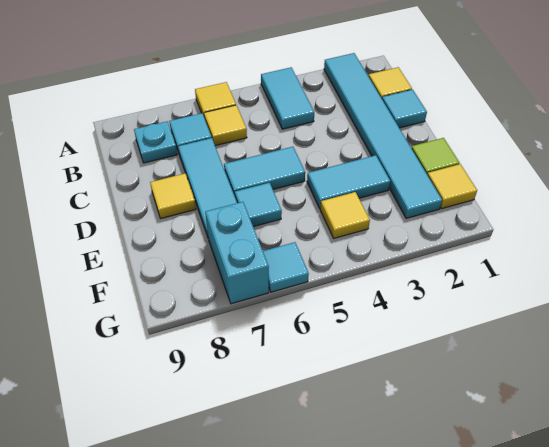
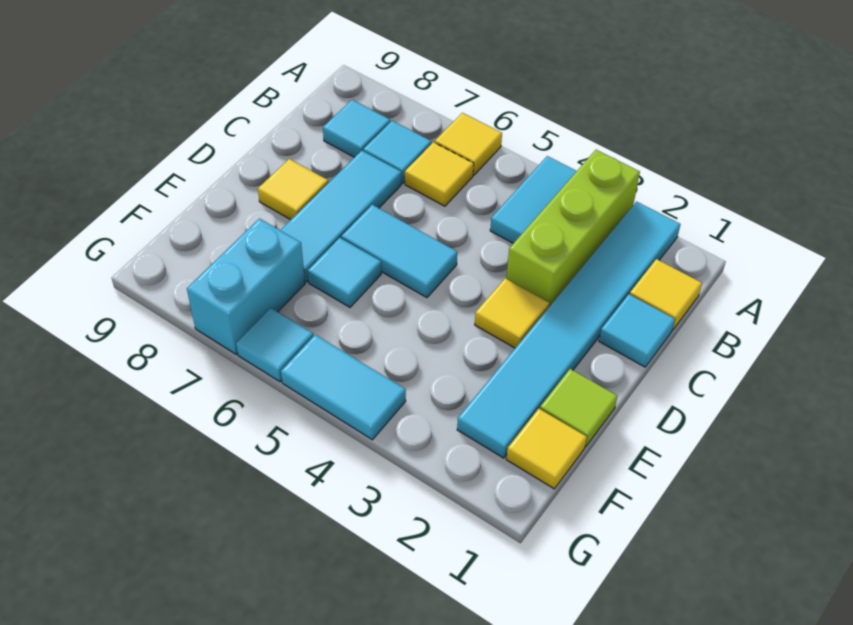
none -> lime brick A3:C3 level 1
cyan plate B8 level 1 -> cyan tile B8 level 1
cyan tile E3:E4 level 1 -> cyan tile G4:G5 level 1
yellow tile F4 level 1 -> yellow tile D3 level 1

